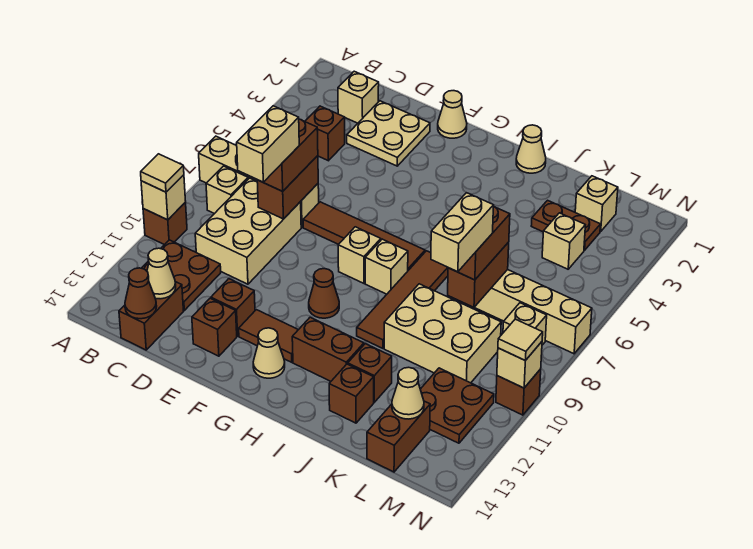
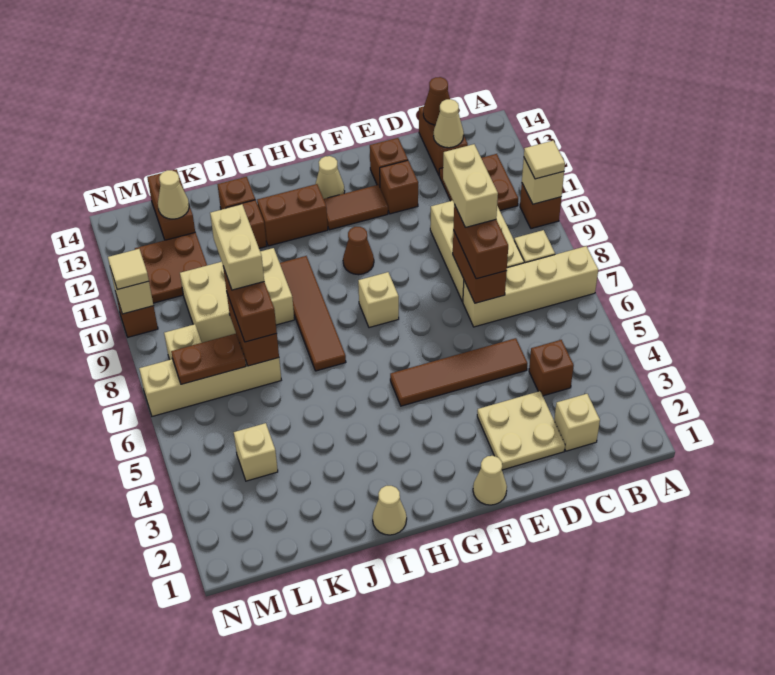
brown tile E7:H7 level 1 -> brown tile D5:G5 level 1
tan brick H8 level 1 -> none
brown plate K3:L3 level 1 -> brown plate L7:M7 level 2
tan brick L2 level 1 -> none

